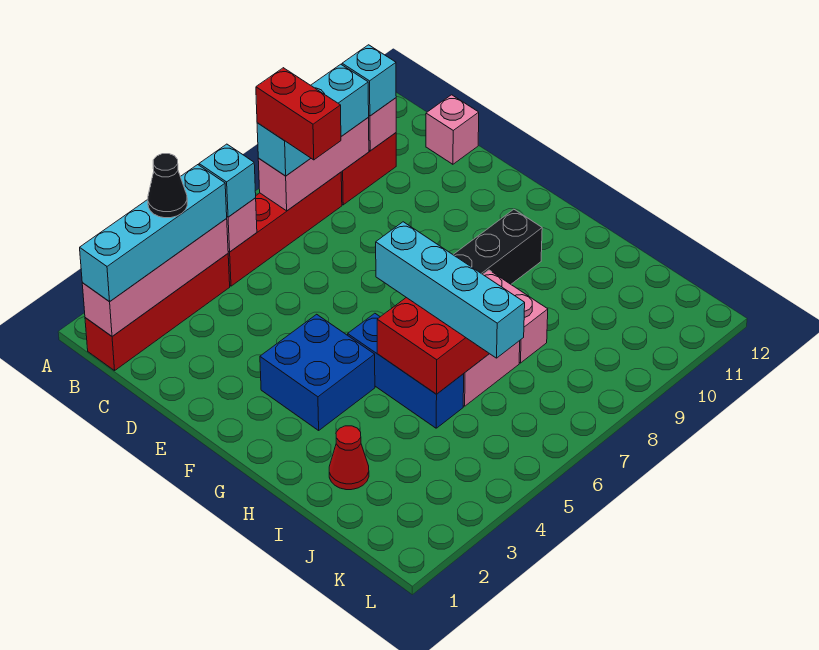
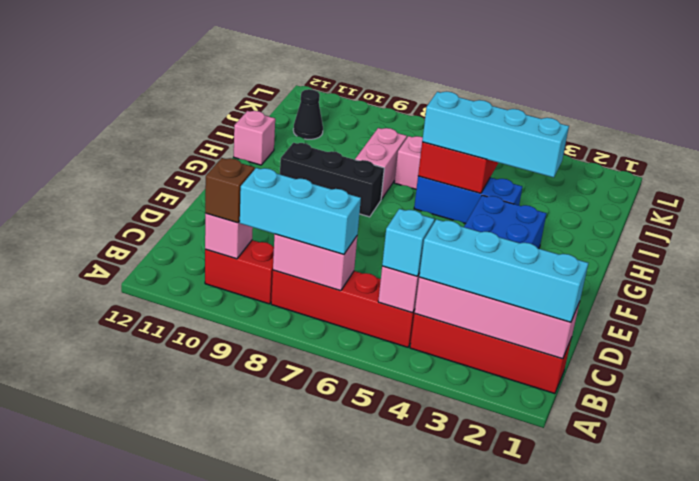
black cone B3 level 4 -> black cone J11 level 1
pink brick B7:B9 level 2 -> pink brick B7:B8 level 2
red brick B7:C7 level 4 -> none
cyan brick B10 level 3 -> brown brick B10 level 3
pink brick C12 level 1 -> pink brick H12 level 1
blue brick G5:I5 level 1 -> blue brick H4:H6 level 1
cyan brick G6:J6 level 3 -> cyan brick H3:H6 level 3
red cone I2 level 1 -> none

